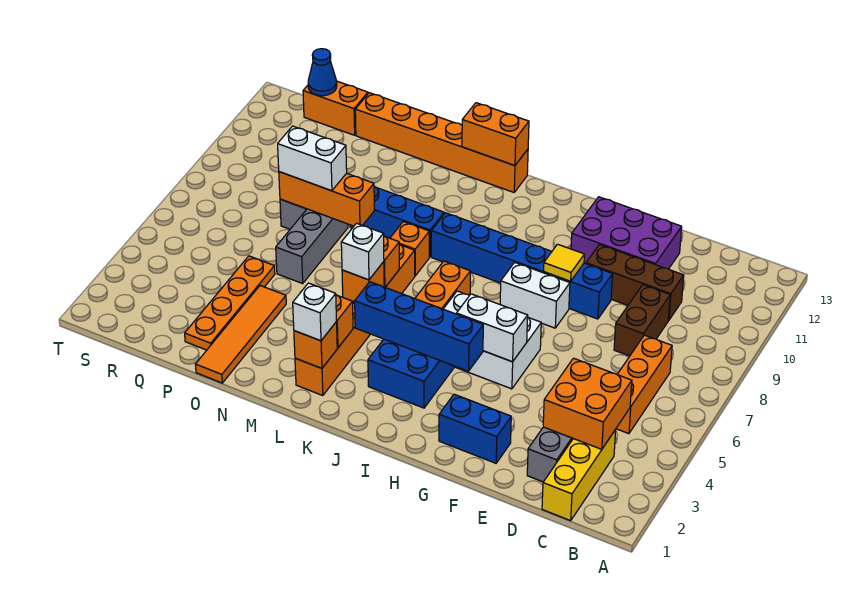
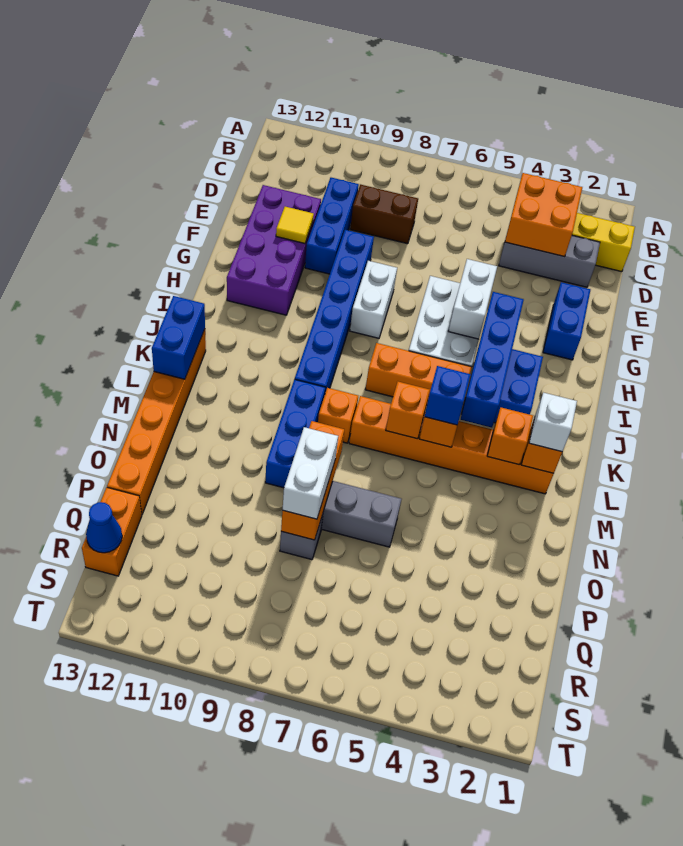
orange brick C5:C7 level 1 -> none
brown brick D10:F10 level 1 -> blue brick D10:F10 level 1
purple brick E11:G12 level 1 -> purple brick E11:H12 level 1
yellow tile G9 level 2 -> yellow tile F11 level 2
orange brick K13:L13 level 2 -> blue brick K13:L13 level 2
white brick L5 level 3 -> blue brick L5 level 3
orange tile O1:O4 level 1 -> none
orange plate P2:P5 level 1 -> none

